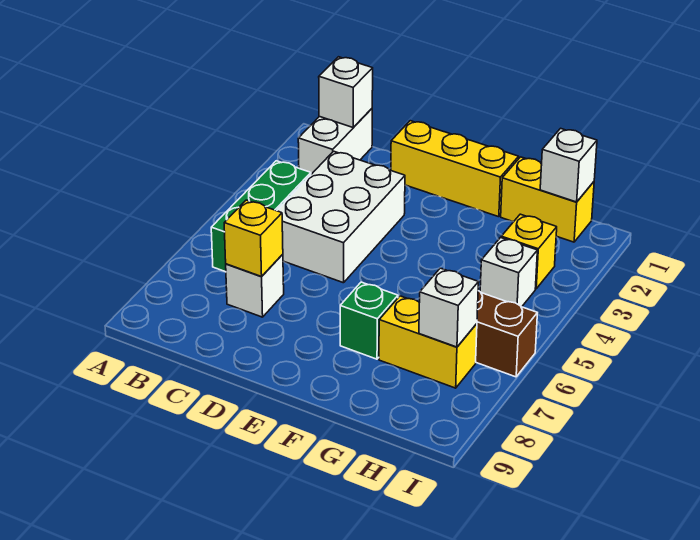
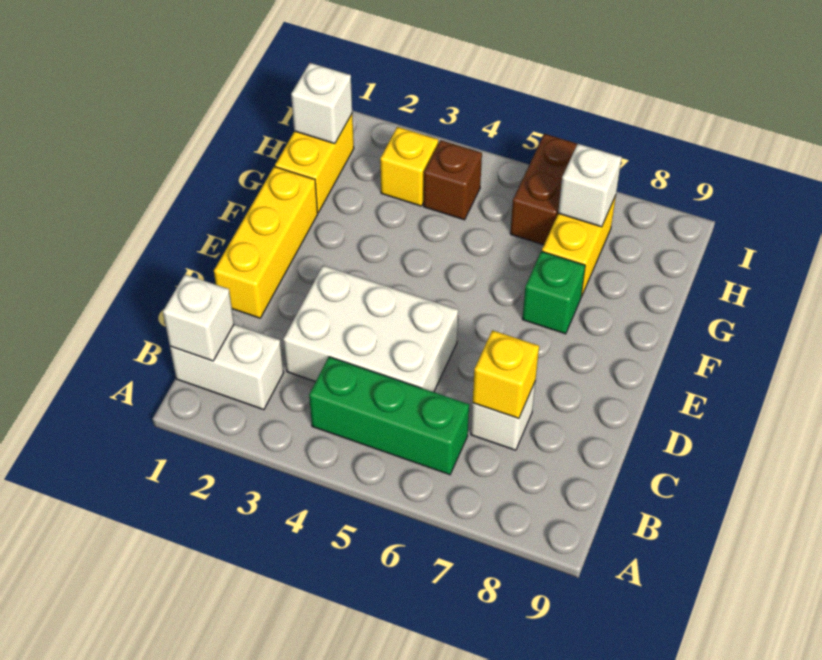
white brick H4 level 1 -> brown brick H4 level 1

